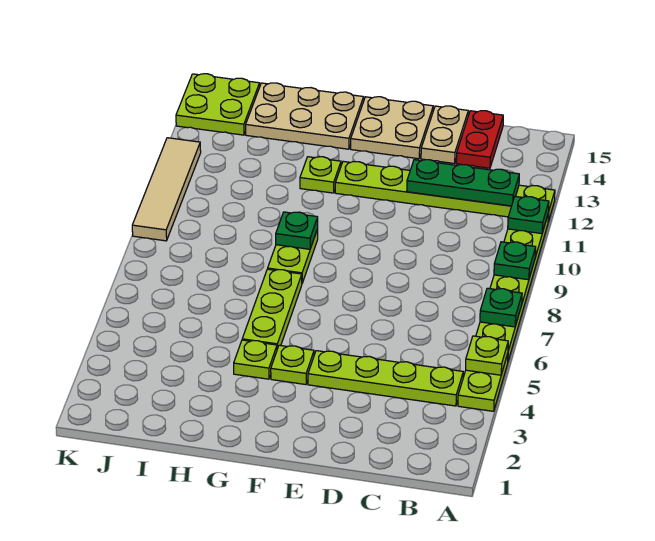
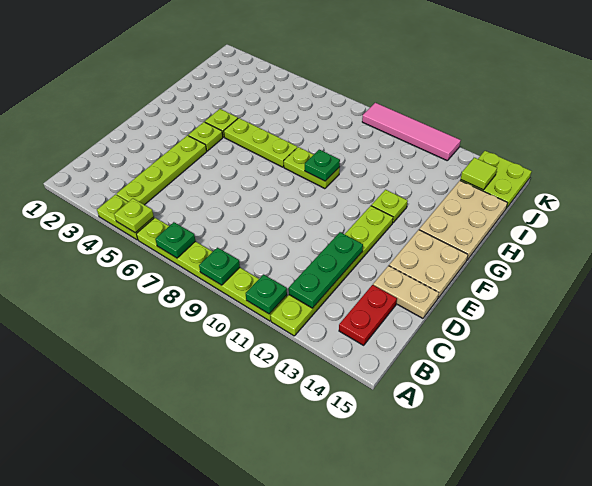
red plate C14:C15 level 1 -> red plate B14:C14 level 1
none -> lime tile J14 level 2
tan tile K9:K12 level 1 -> pink tile K9:K12 level 1

